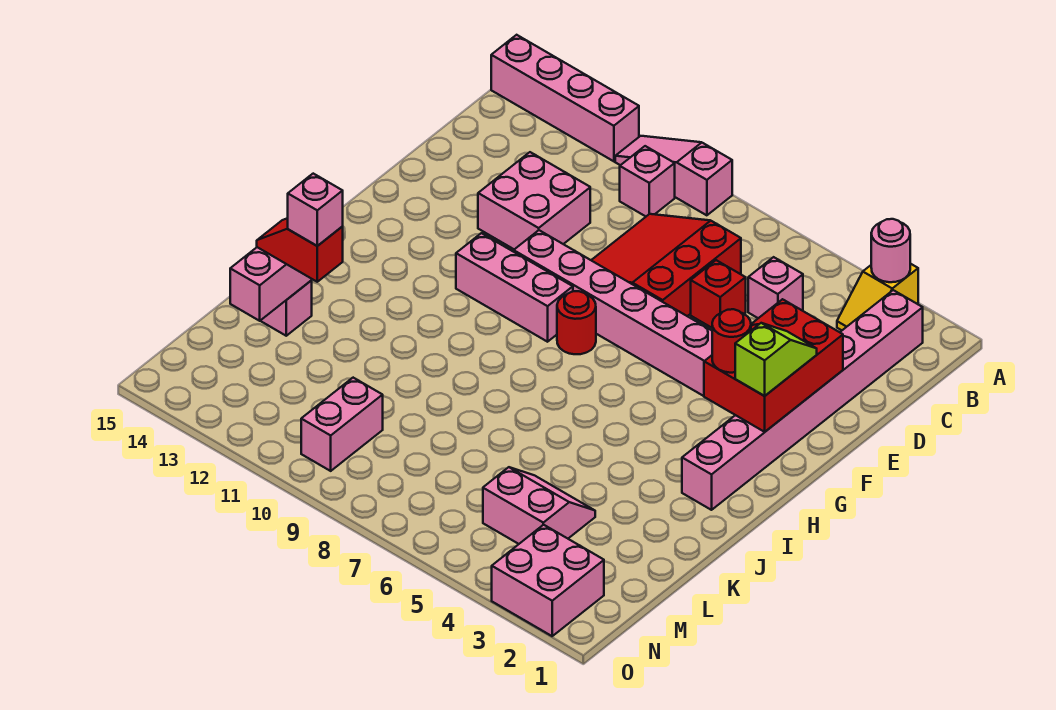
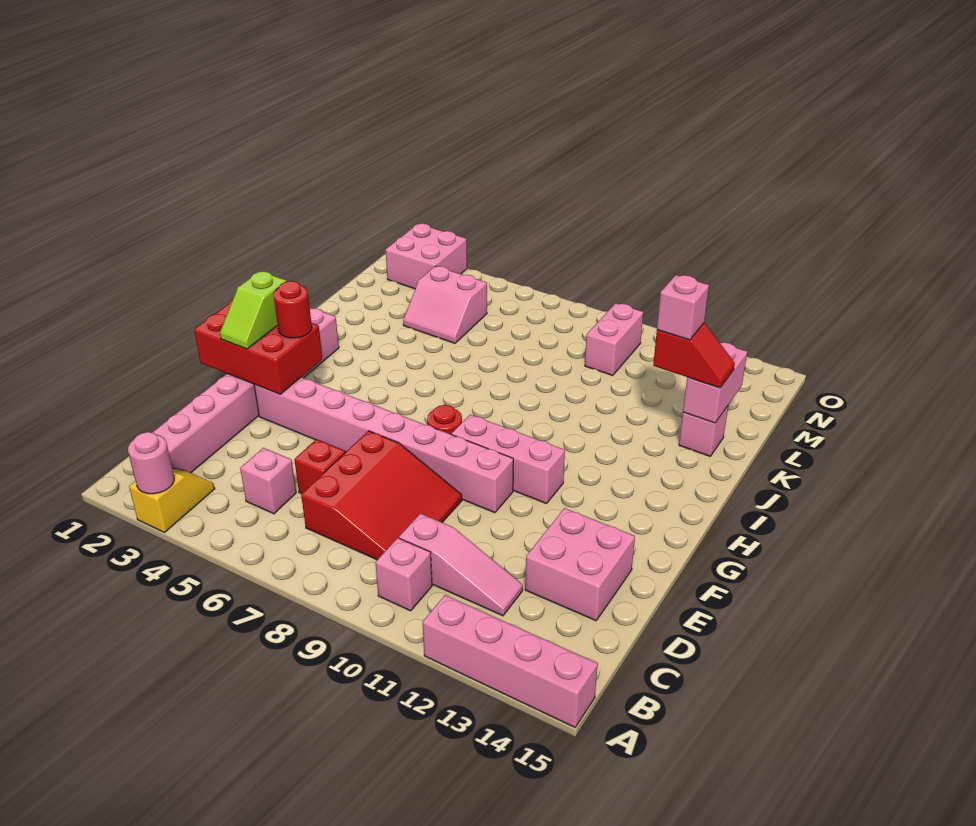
pink slope A9:A11 level 1 top 9 -> pink slope C10:C12 level 1 top 10
pink brick D11:E12 level 1 -> pink brick D13:E14 level 1
red brick E2:G3 level 2 -> red brick F1:G3 level 2

